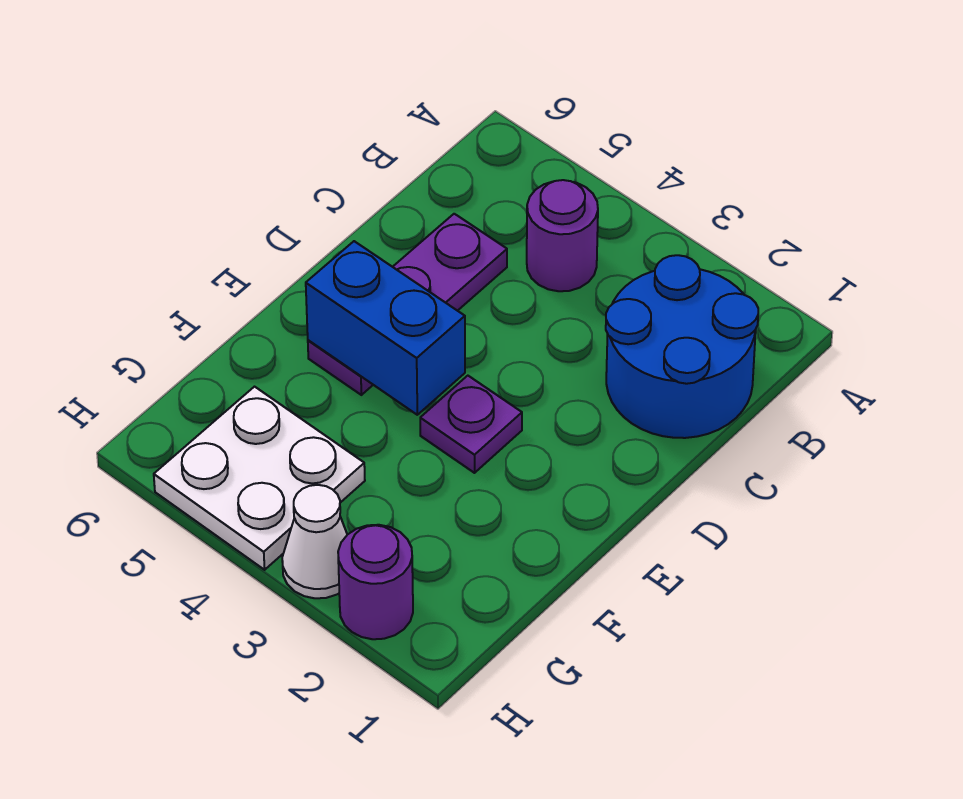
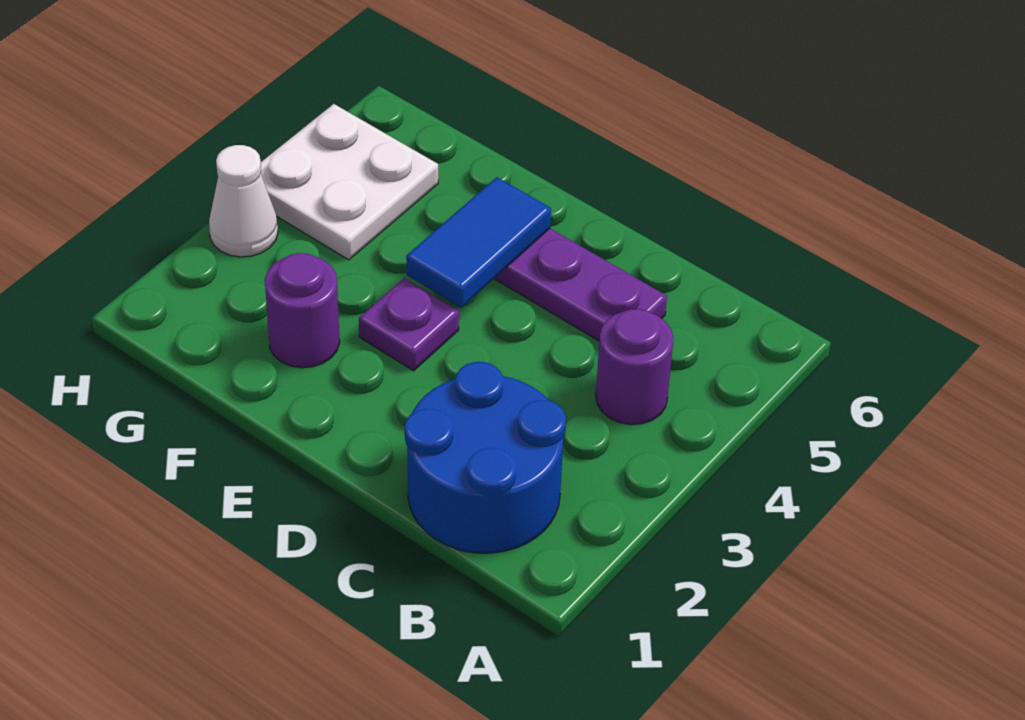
blue brick E4:E5 level 2 -> blue tile E4:E5 level 2
purple round brick H2 level 1 -> purple round brick F2 level 1

